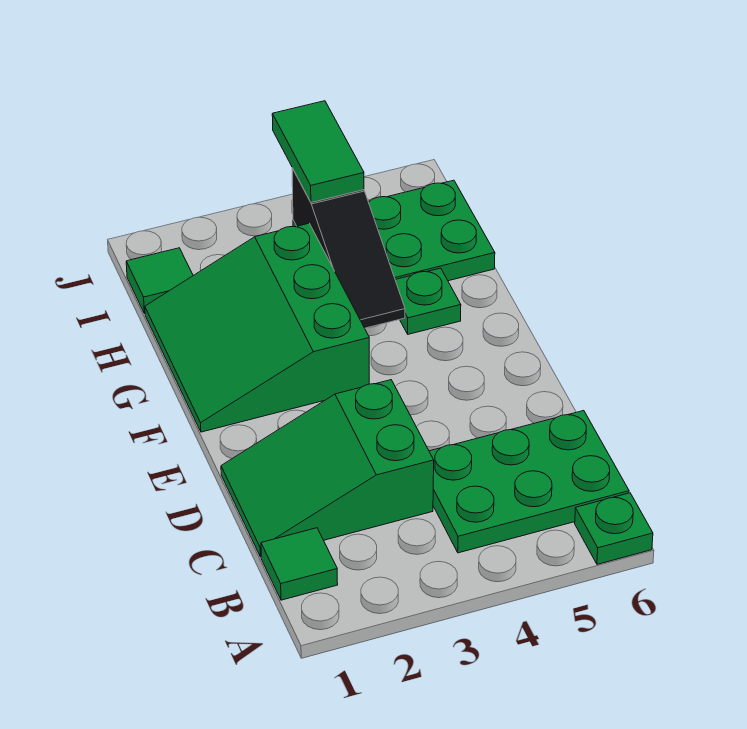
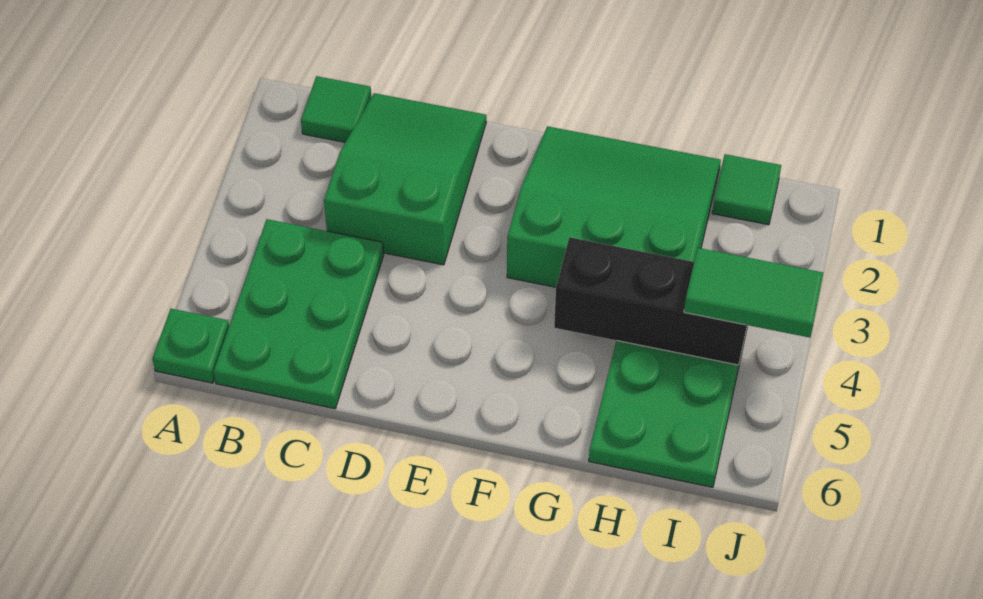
black slope G4:I4 level 2 top I -> black brick G4:I4 level 2
green plate G5 level 1 -> none

